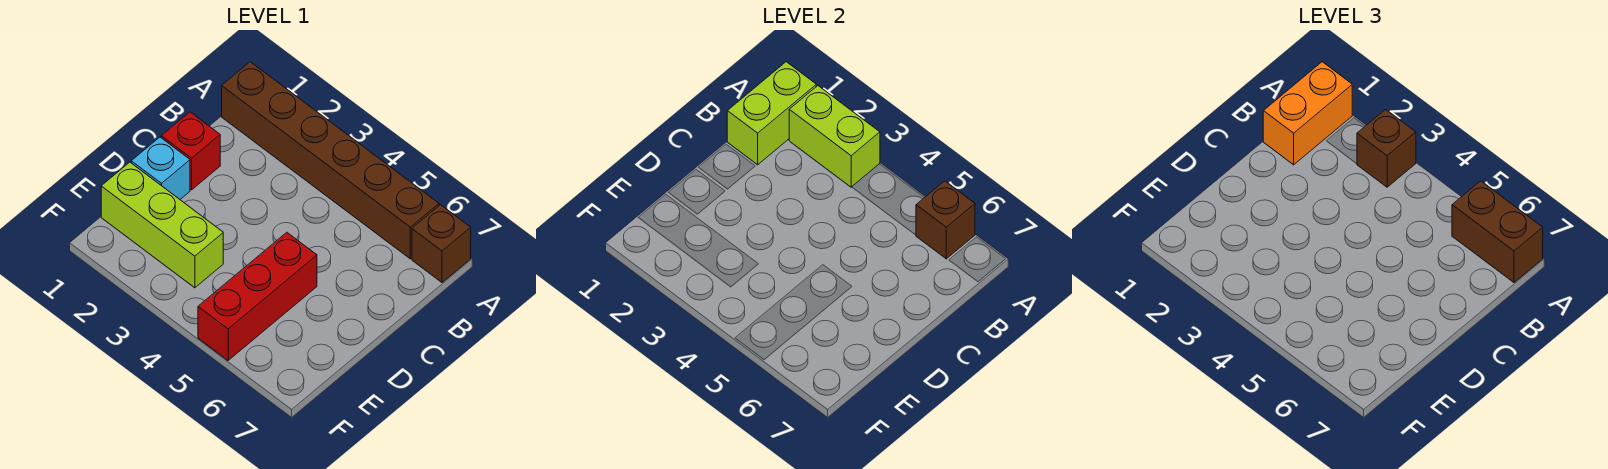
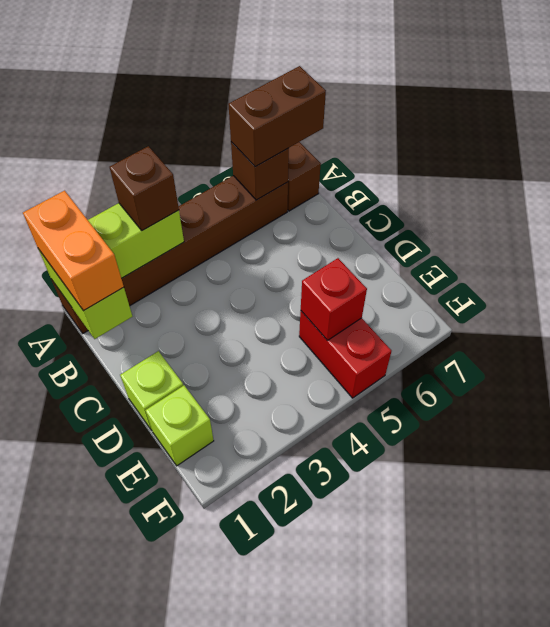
red brick C1 level 1 -> red brick E5 level 2
cyan brick D1 level 1 -> lime brick D1 level 1
red brick D5:F5 level 1 -> red brick E5:F5 level 1
lime brick E1:E3 level 1 -> lime brick E1 level 1

